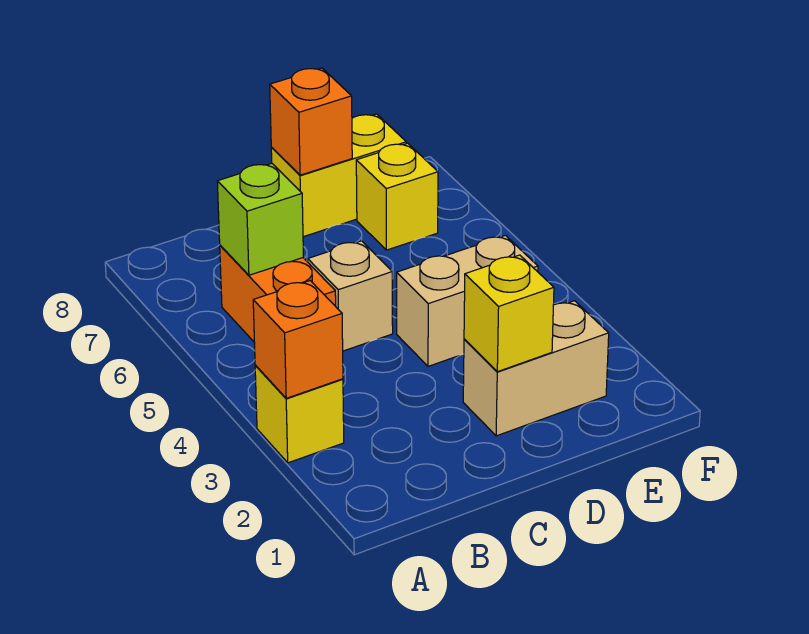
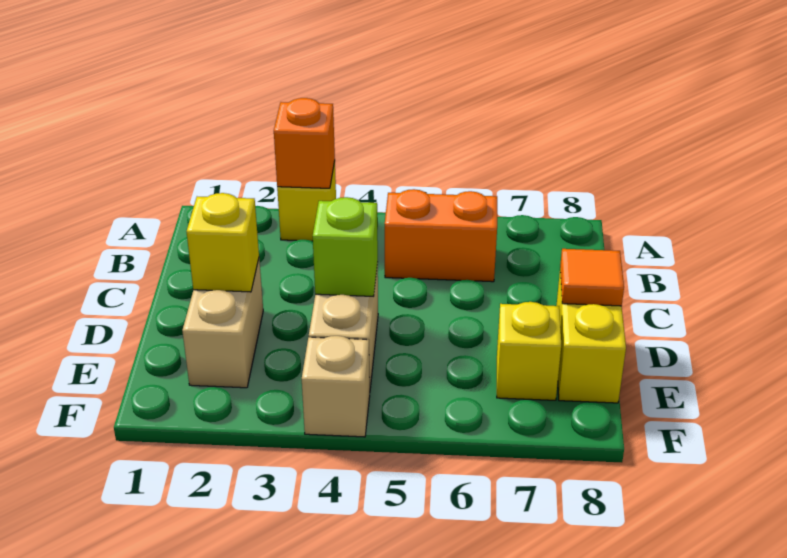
lime brick B6 level 2 -> lime brick D4 level 2
tan brick C5 level 1 -> tan brick F4 level 1
orange brick D8 level 2 -> orange tile D8 level 2

